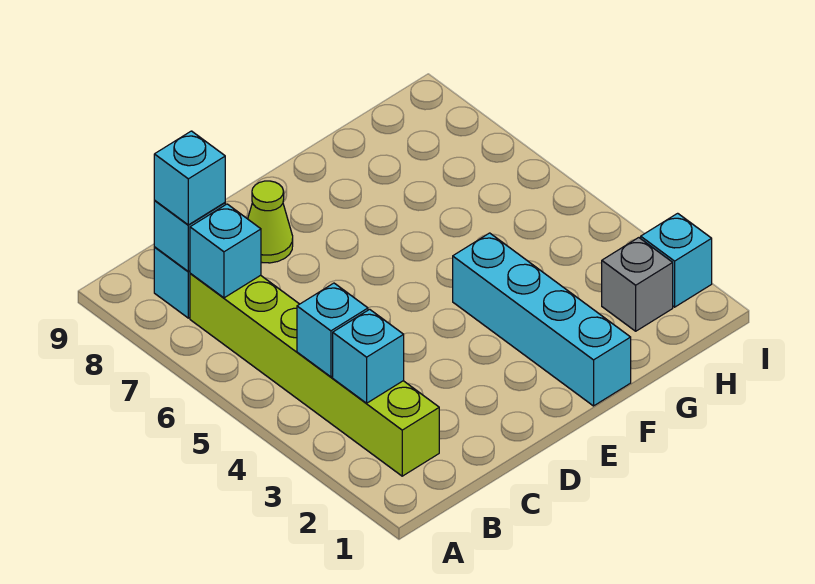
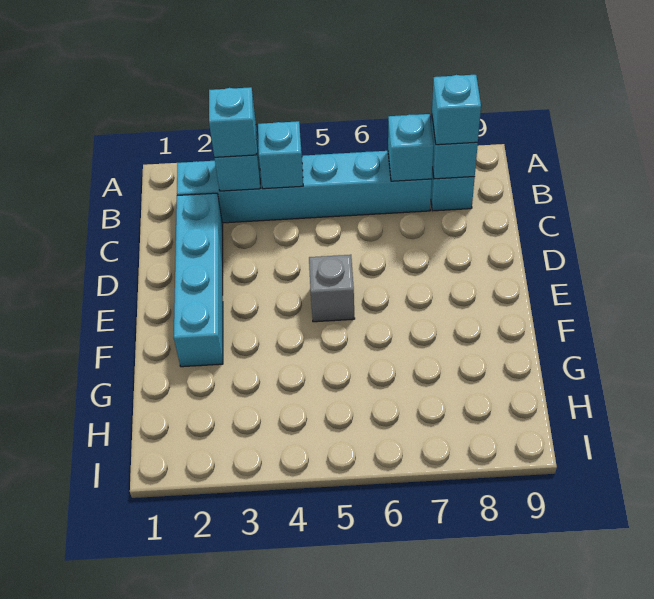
lime brick B2:B7 level 1 -> cyan brick B2:B7 level 1
lime cone D8 level 1 -> none
cyan brick F1:F4 level 1 -> cyan brick C2:F2 level 1
grey brick H2 level 1 -> grey brick E5 level 1
cyan brick I2 level 1 -> cyan brick B3 level 3

